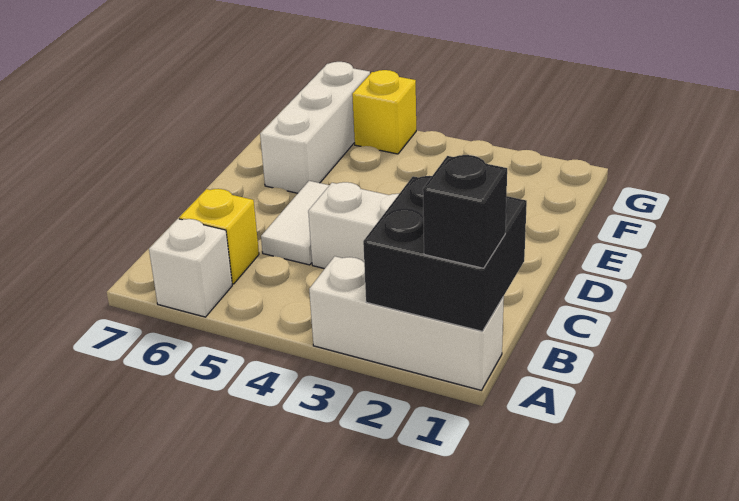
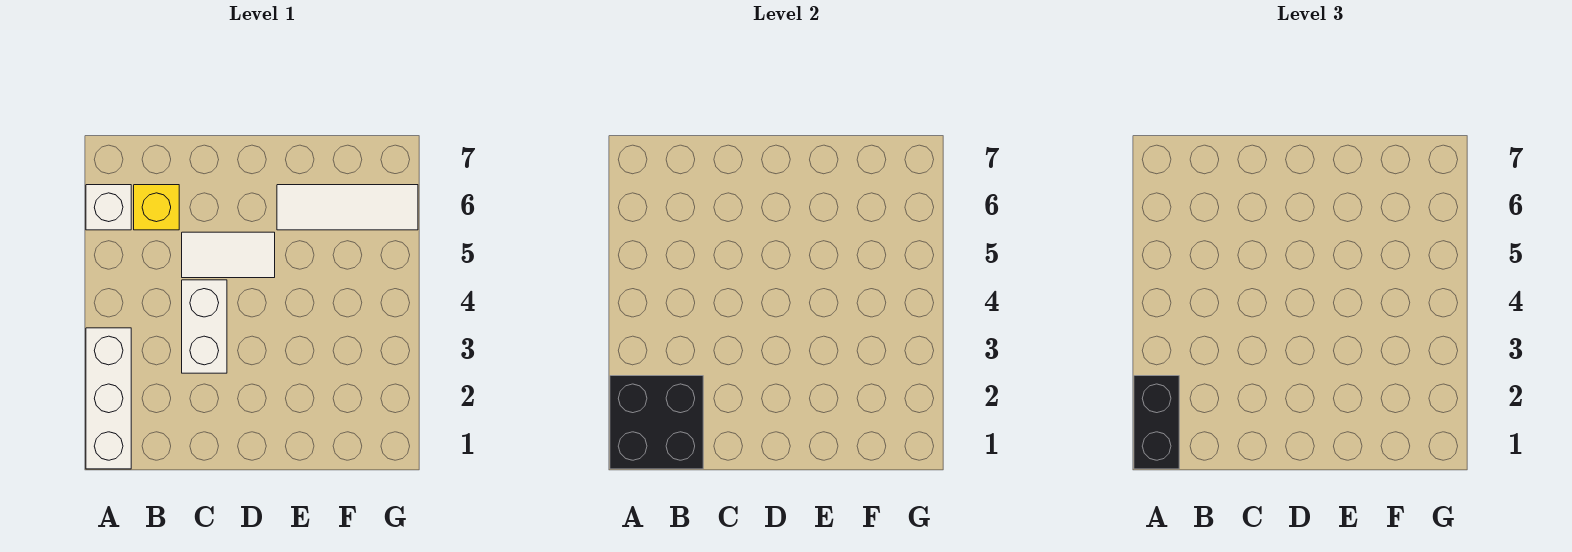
black brick A1 level 3 -> black brick A1:A2 level 3
white brick E6:G6 level 1 -> white tile E6:G6 level 1
yellow brick G5 level 1 -> none

